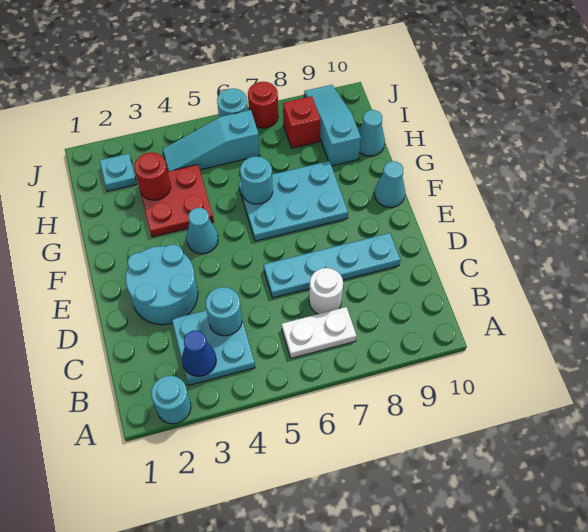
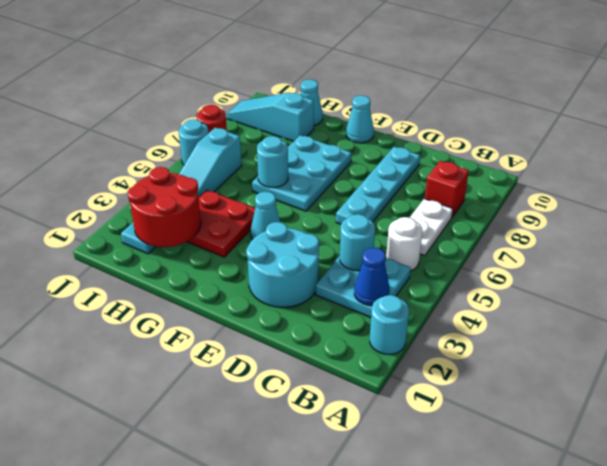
white round brick C7 level 1 -> white round brick B5 level 1
red round brick H3 level 2 -> red round brick H2:I3 level 2
red brick I8 level 1 -> red brick B8 level 1

